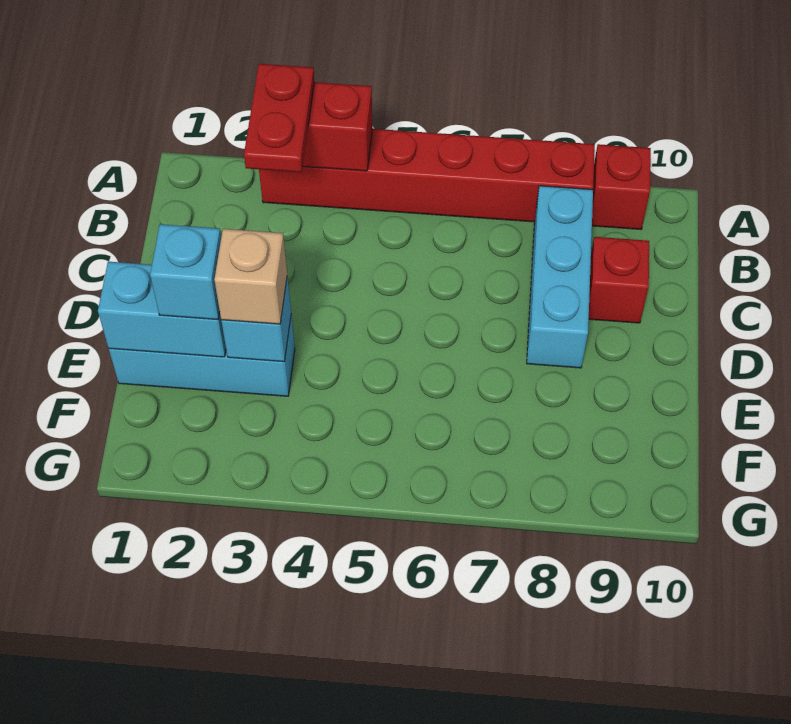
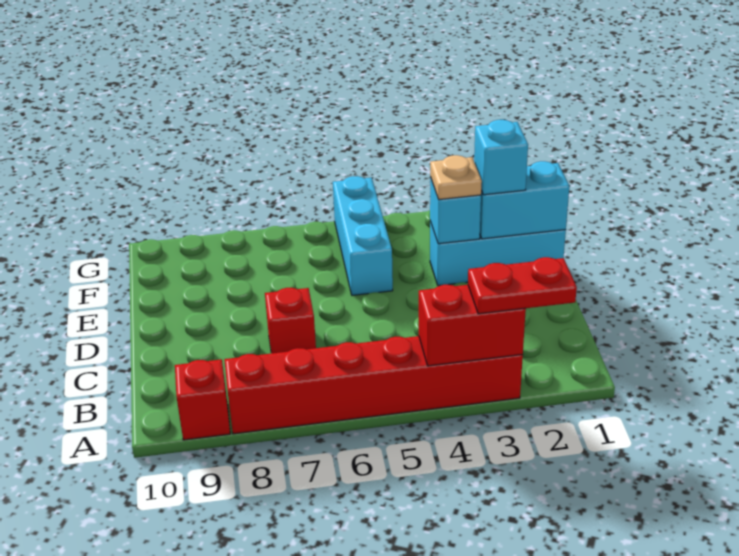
red plate A3:B3 level 3 -> red plate A2:A3 level 3
cyan brick B8:D8 level 1 -> cyan brick E5:G5 level 1
red brick C9 level 1 -> red brick C7 level 1
tan brick E3 level 3 -> tan plate E3 level 3

